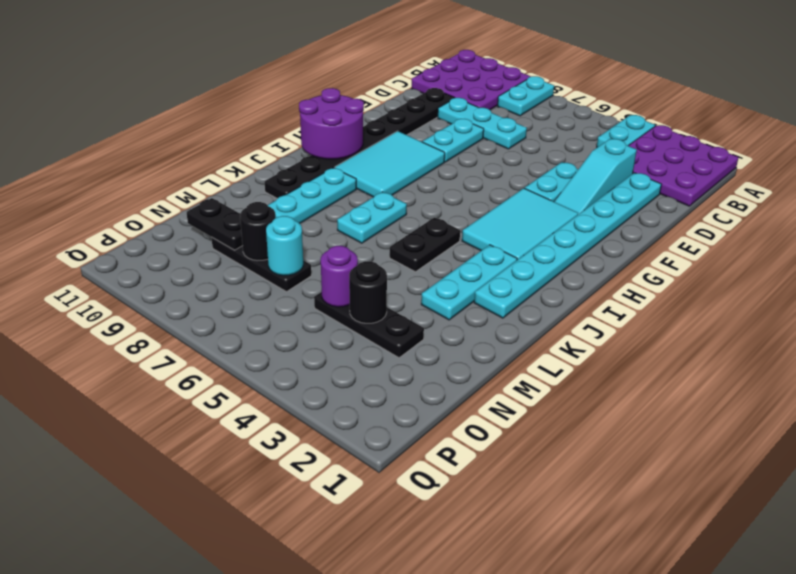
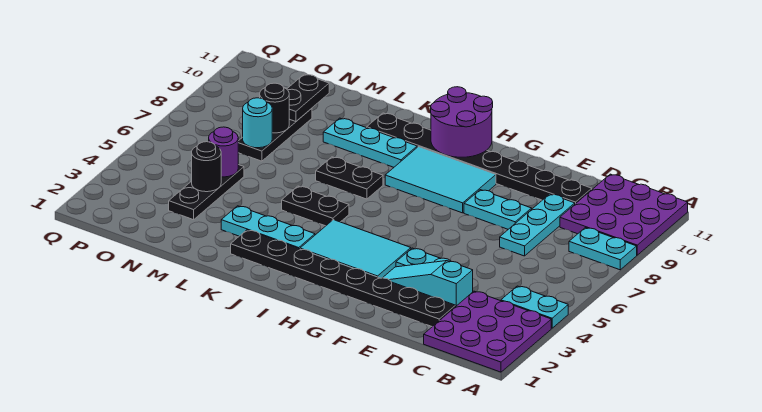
cyan plate D2:K2 level 1 -> black plate D2:K2 level 1
cyan plate J7:K7 level 1 -> black plate J7:K7 level 1

